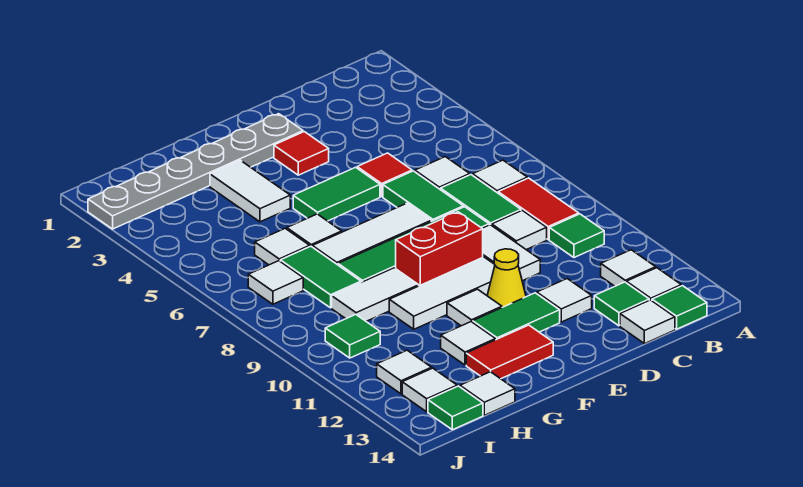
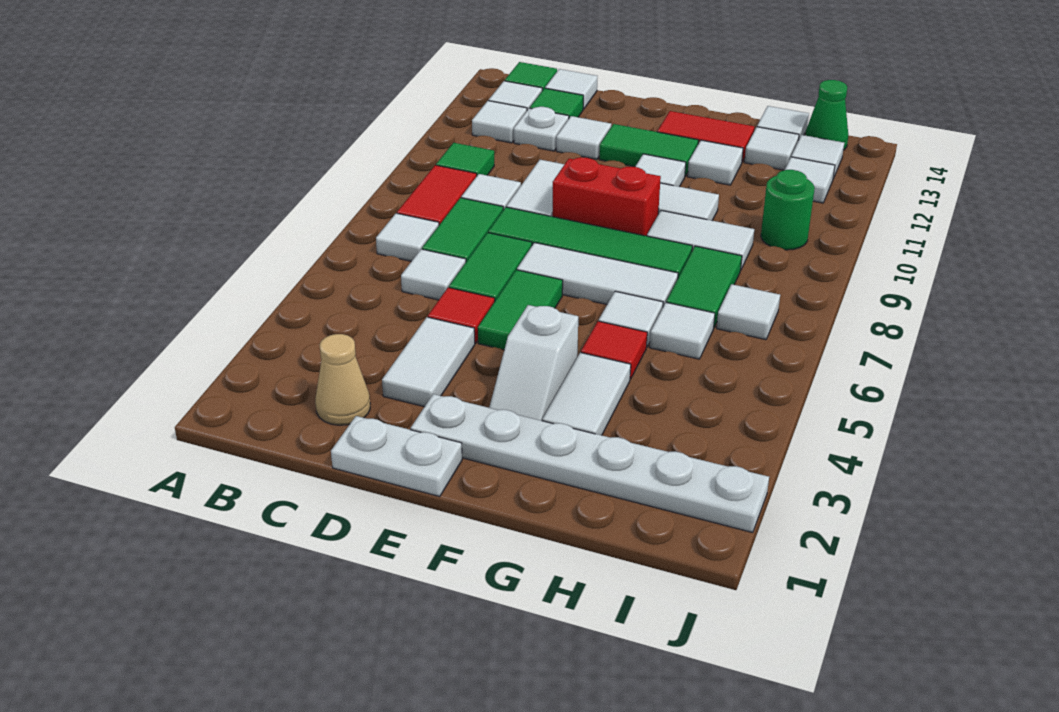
none -> tan cone C2 level 1
none -> white plate C12 level 1
none -> white plate D1:E1 level 1
none -> white tile D3:D4 level 1
grey plate E2:J2 level 1 -> white plate E2:J2 level 1
red tile E3 level 1 -> red tile G5 level 1
green tile E5:F5 level 1 -> green tile E5:E6 level 1
yellow cone E11 level 1 -> none
none -> white slope F3:F4 level 1 top 4
none -> white tile H13 level 1
green tile I10 level 1 -> green round brick I10 level 1
green tile I14 level 1 -> green cone I14 level 1

